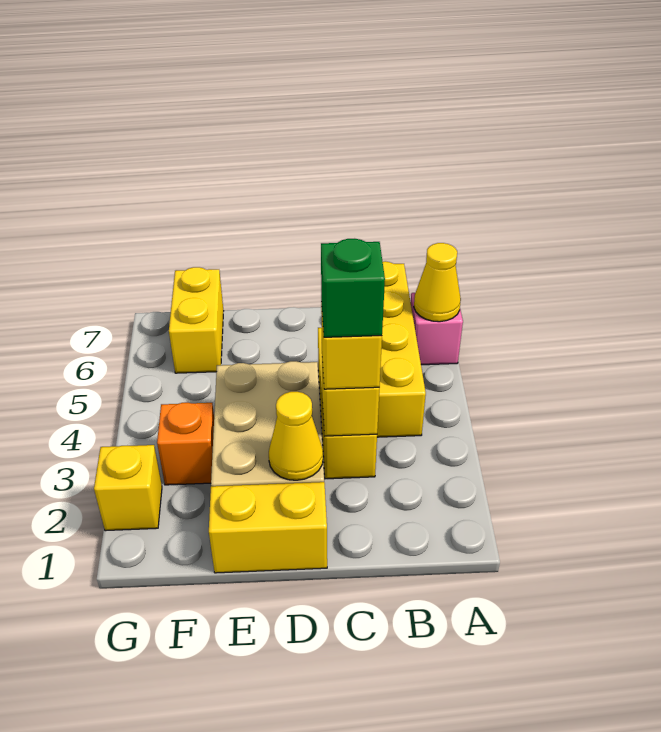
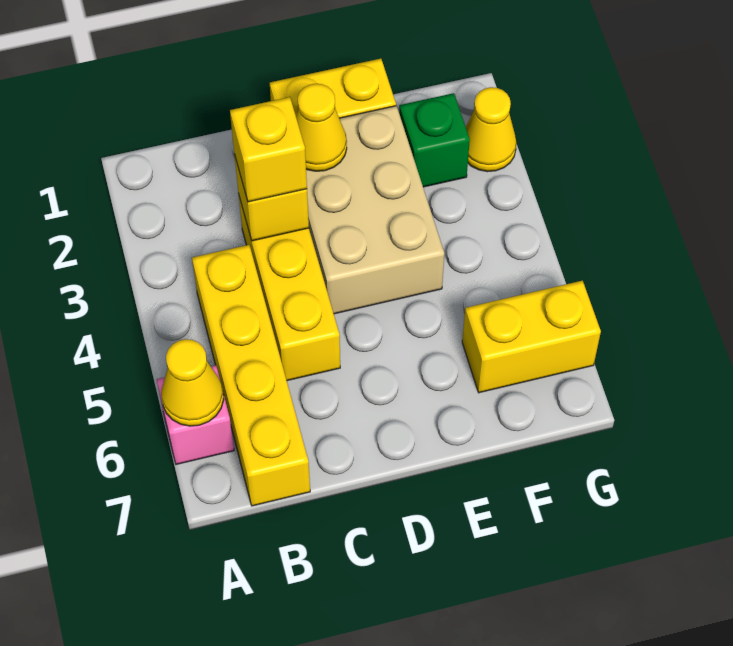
green brick C3 level 4 -> green brick F2 level 1
orange brick F3 level 1 -> none
yellow brick F6:F7 level 1 -> yellow brick F6:G6 level 1
yellow brick G2 level 1 -> yellow cone G2 level 1

